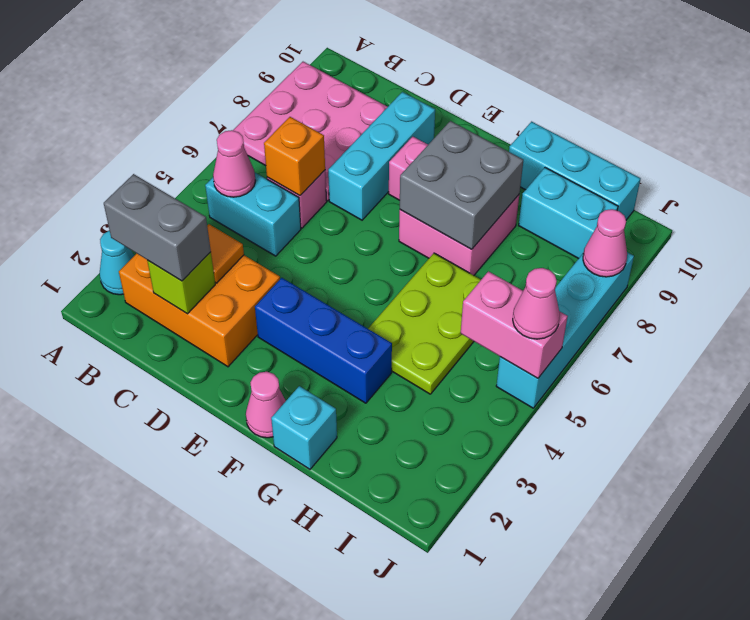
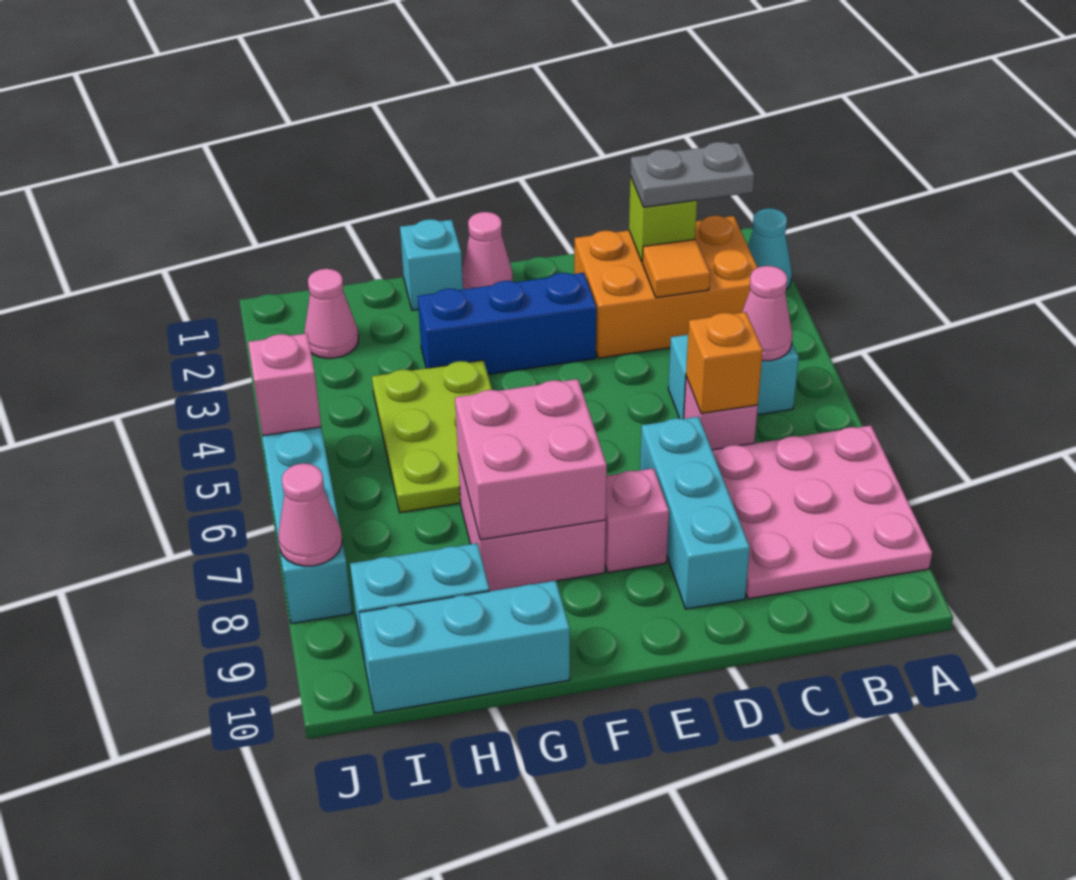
grey brick B2:C2 level 3 -> grey plate B2:C2 level 3
grey brick F7:G8 level 2 -> pink brick F7:G8 level 2
pink brick I5:J5 level 2 -> pink brick J5 level 2
pink cone J5 level 3 -> pink cone I2 level 1

